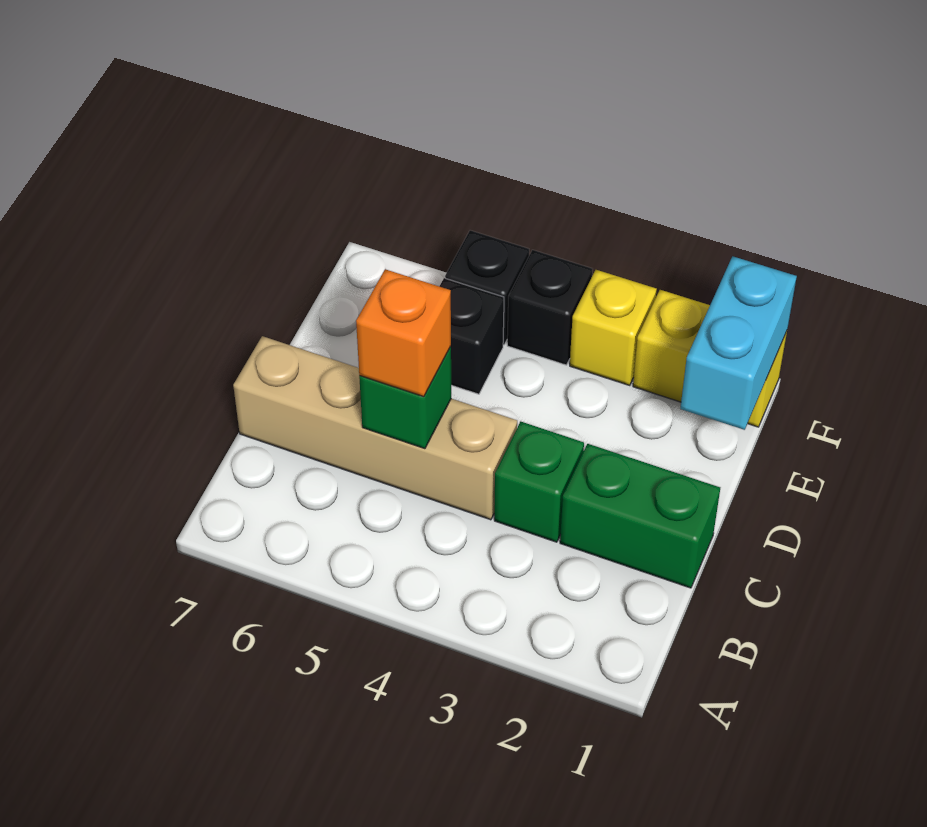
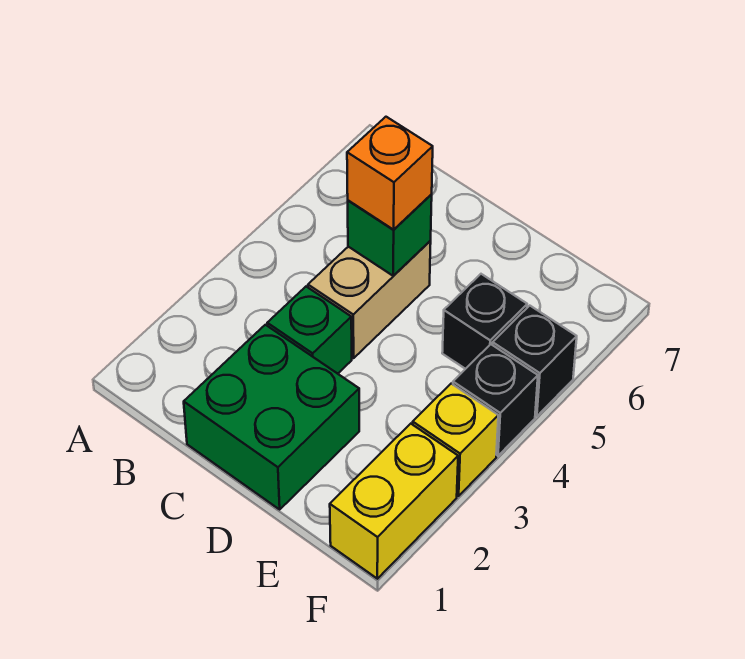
green brick C1:C2 level 1 -> green brick C1:D2 level 1
tan brick C4:C7 level 1 -> tan brick C4:C5 level 1
cyan brick E1:F1 level 2 -> none

